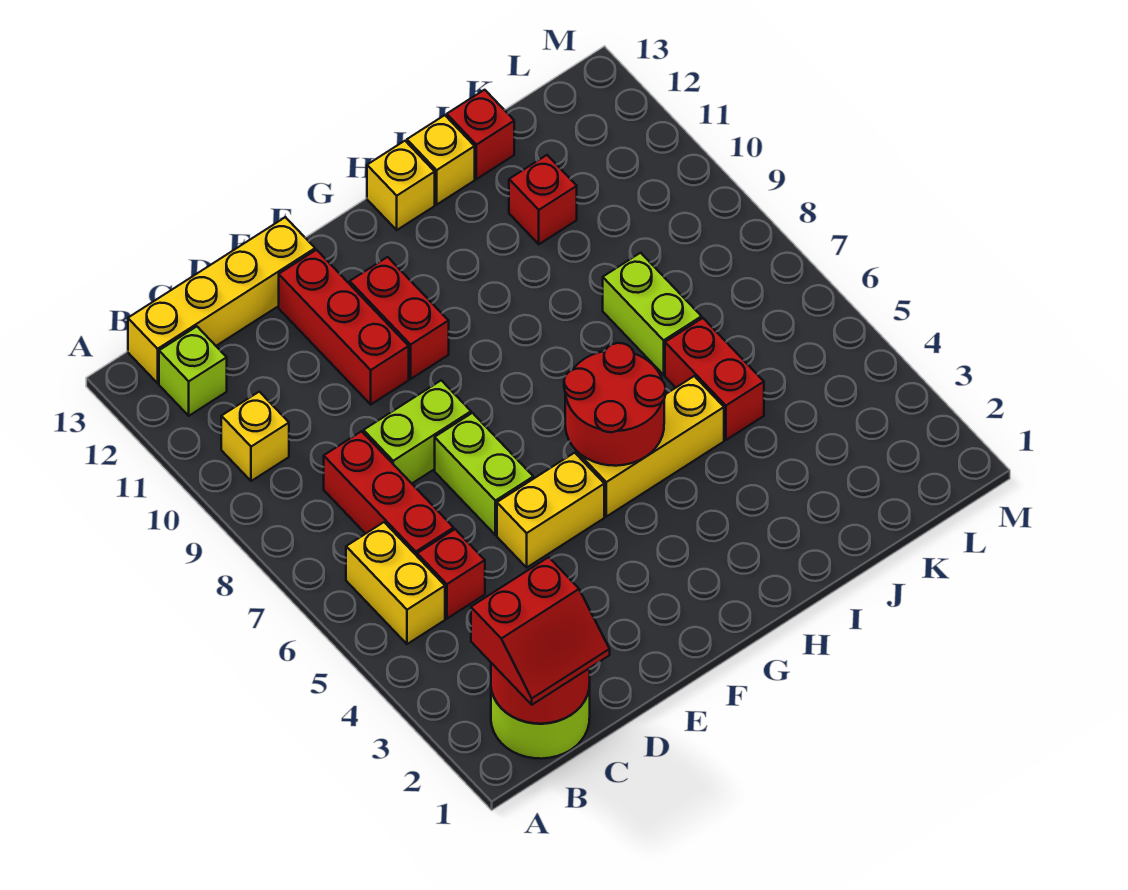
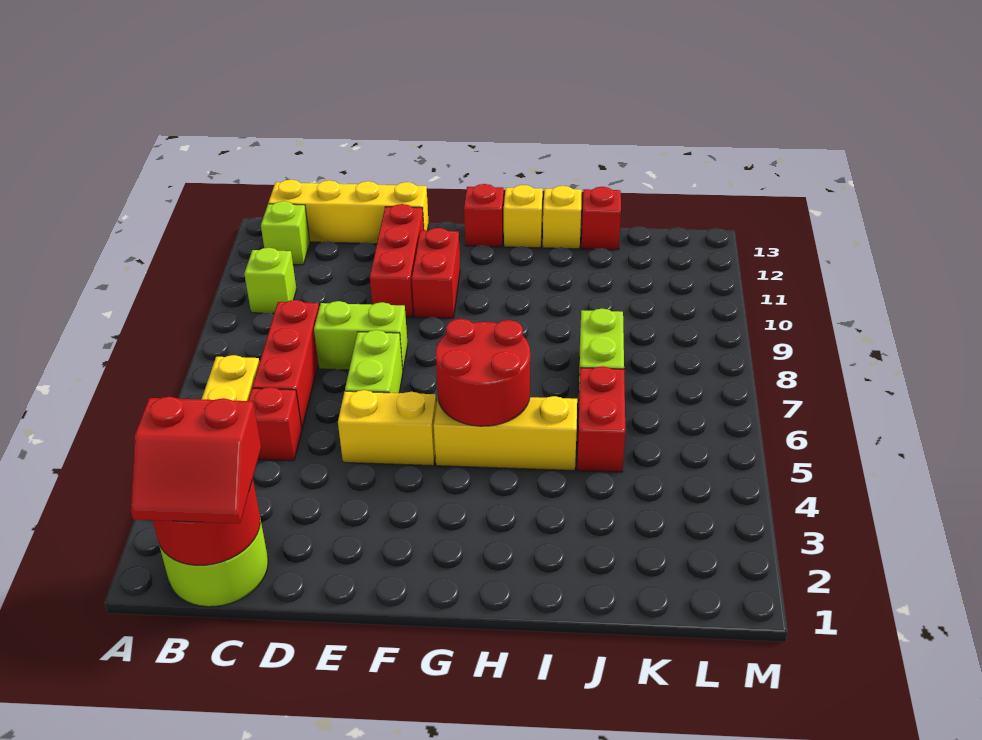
yellow brick B10 level 1 -> lime brick B10 level 1
red brick J11 level 1 -> red brick G13 level 1

